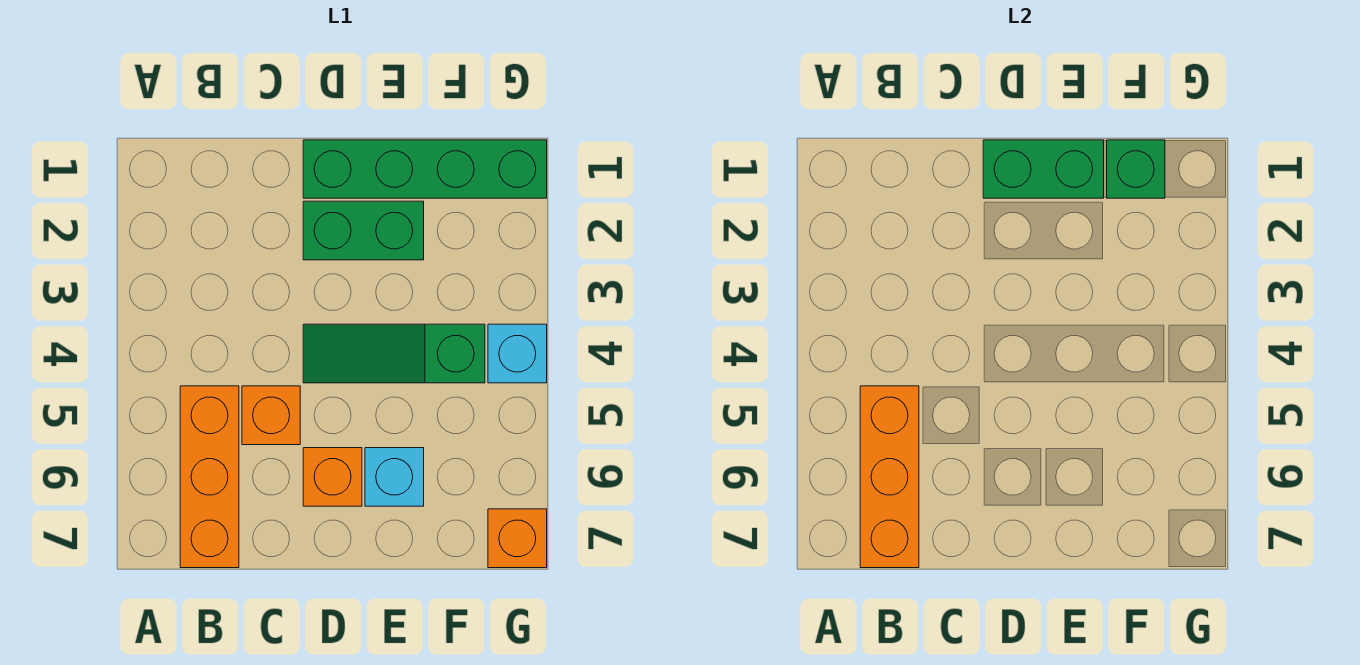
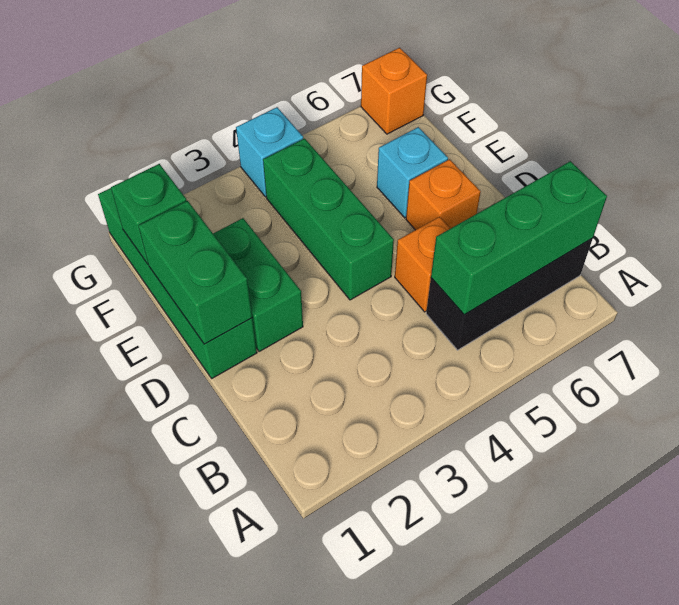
orange brick B5:B7 level 1 -> black brick B5:B7 level 1
orange brick B5:B7 level 2 -> green brick B5:B7 level 2
green slope D4:F4 level 1 top F -> green brick D4:F4 level 1

